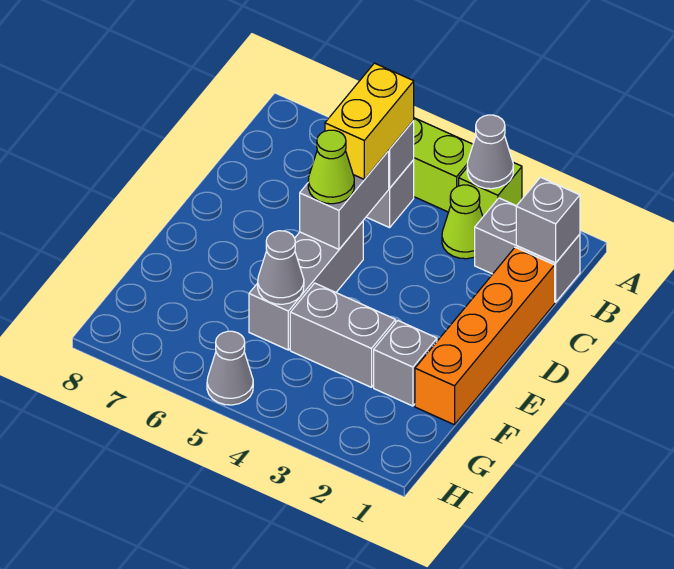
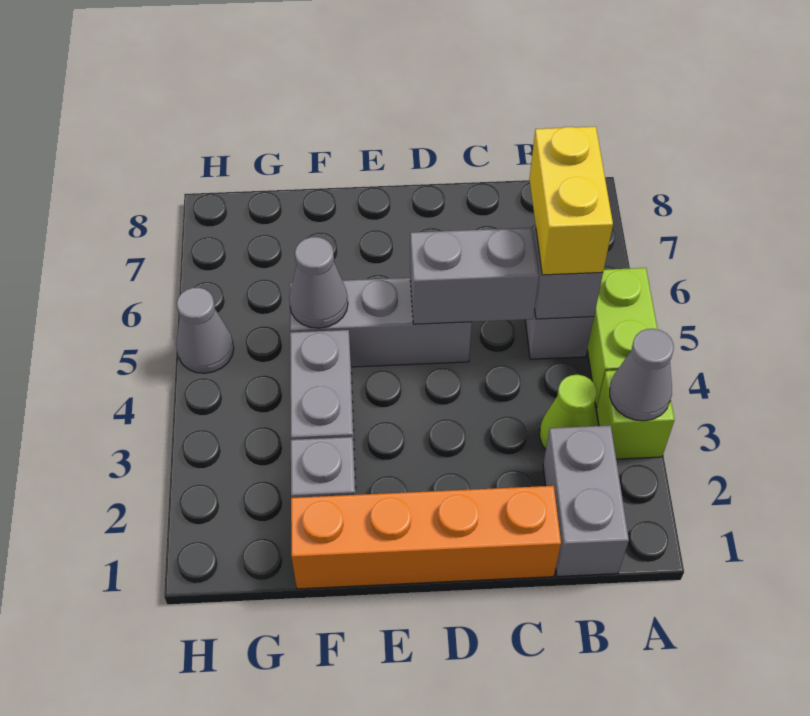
grey brick B1 level 2 -> none
yellow brick B5:C5 level 3 -> yellow brick B5:B6 level 3
lime cone D5 level 3 -> none

